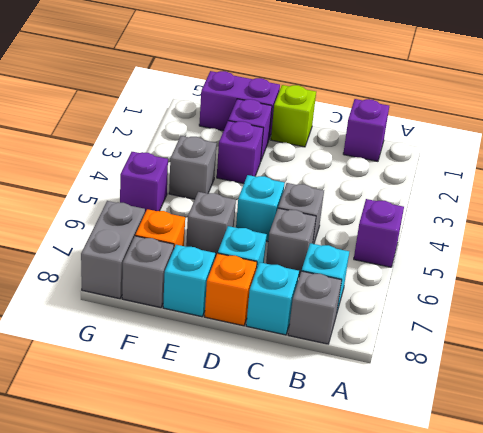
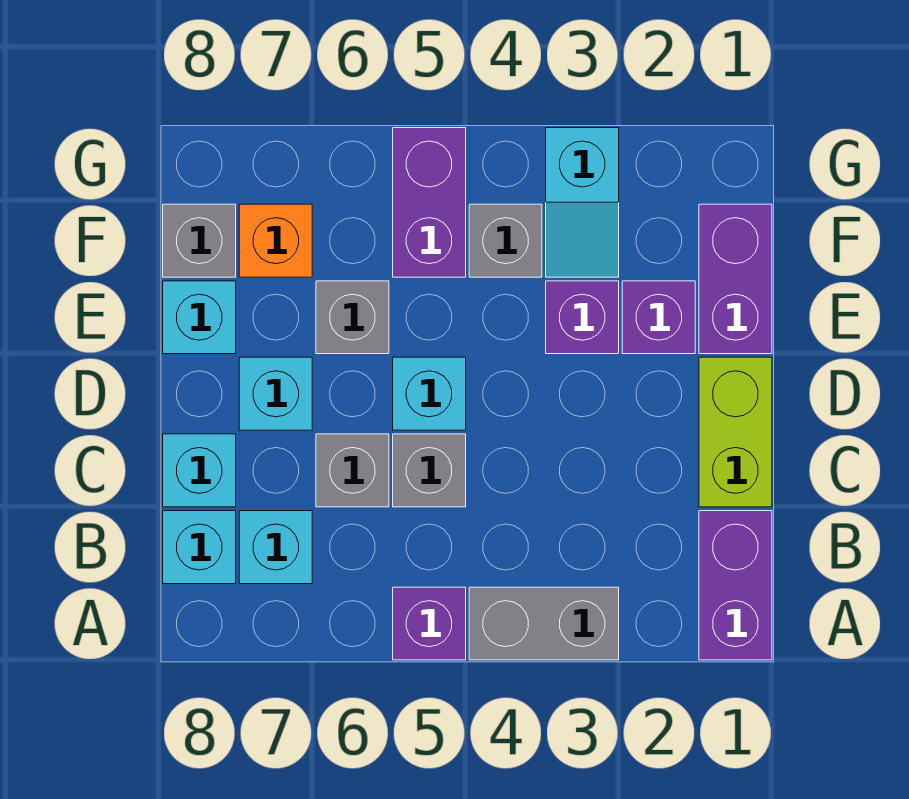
purple brick B1 level 1 -> purple brick A1:B1 level 1
grey brick B8 level 1 -> cyan brick B8 level 1
lime brick D1 level 1 -> lime brick C1:D1 level 1
orange brick D8 level 1 -> none
none -> cyan slope F3:G3 level 1 top G
purple brick G5 level 1 -> purple brick F5:G5 level 1
grey brick G7:G8 level 1 -> grey brick A3:A4 level 1

